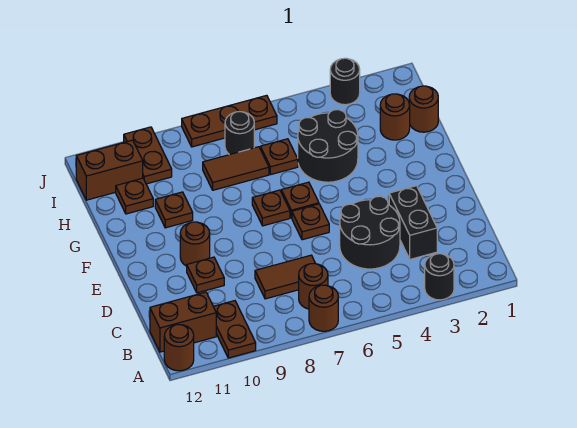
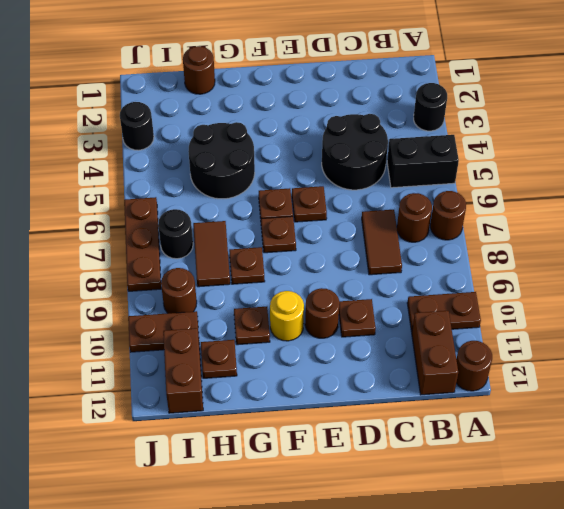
black brick C3:D3 level 1 -> black brick A5:B5 level 1
none -> yellow round brick F10 level 1
brown round brick H2 level 1 -> brown round brick I9 level 1
brown plate H6 level 1 -> brown plate G8 level 1

